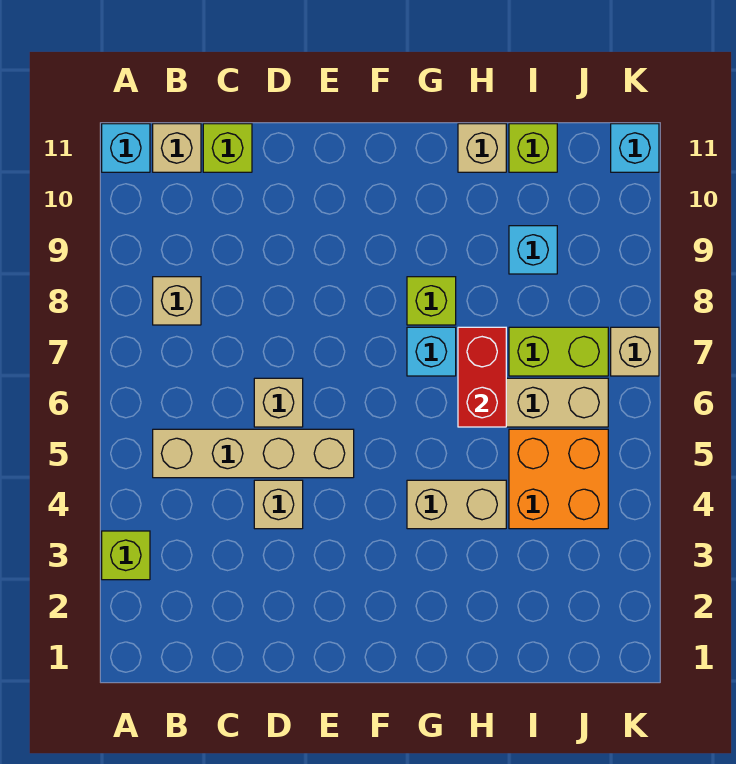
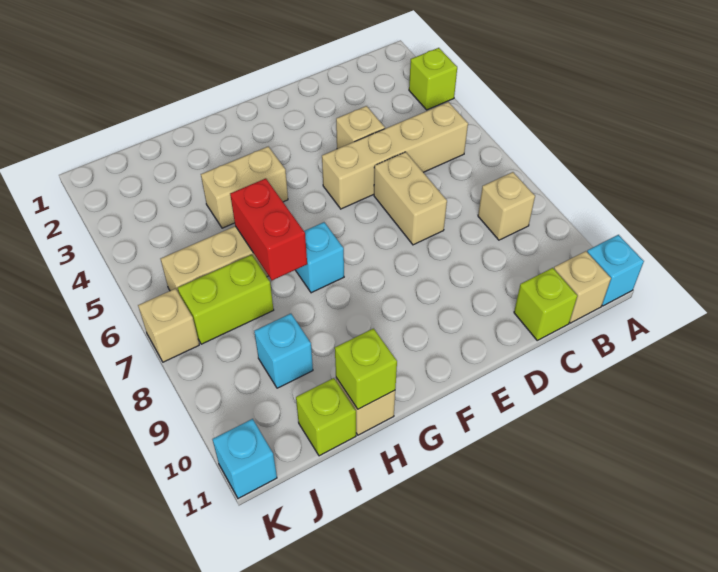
tan brick D6 level 1 -> tan brick D6:D7 level 1
lime brick G8 level 1 -> lime brick H11 level 2
orange brick I4:J5 level 1 -> none

